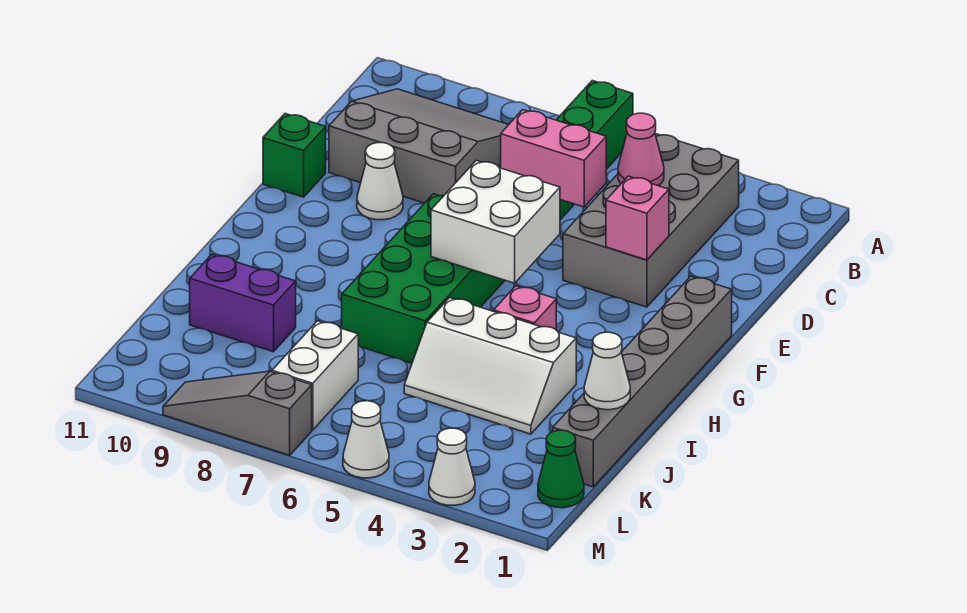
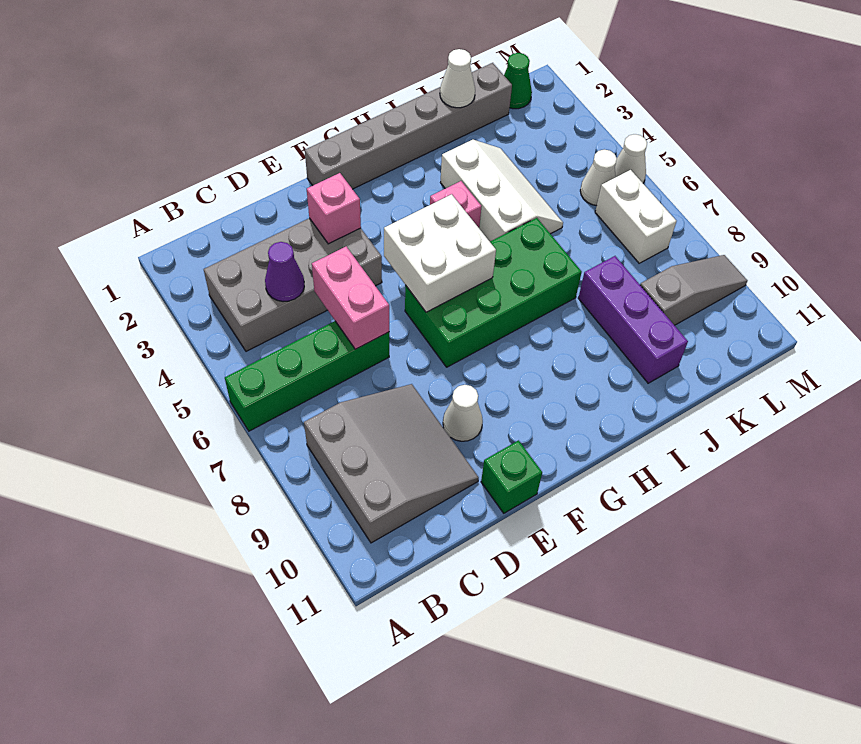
grey slope B8:D10 level 1 top D -> grey slope B8:D10 level 1 top B
pink cone C4 level 2 -> purple cone C4 level 2
purple brick J9:J10 level 1 -> purple brick J8:J10 level 1
white brick K7:L7 level 1 -> white brick L6:L7 level 1
white cone M3 level 1 -> white cone L5 level 1
grey slope M7:M9 level 1 top 7 -> grey slope K9:M9 level 1 top K

